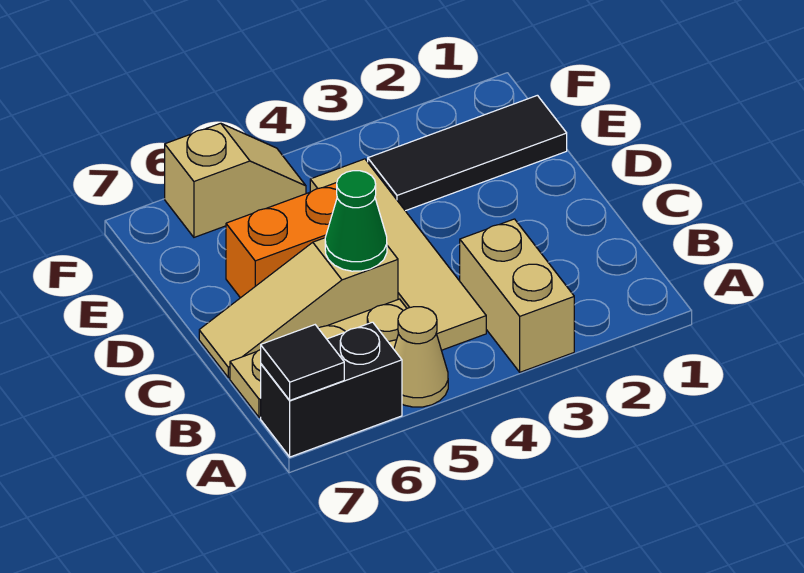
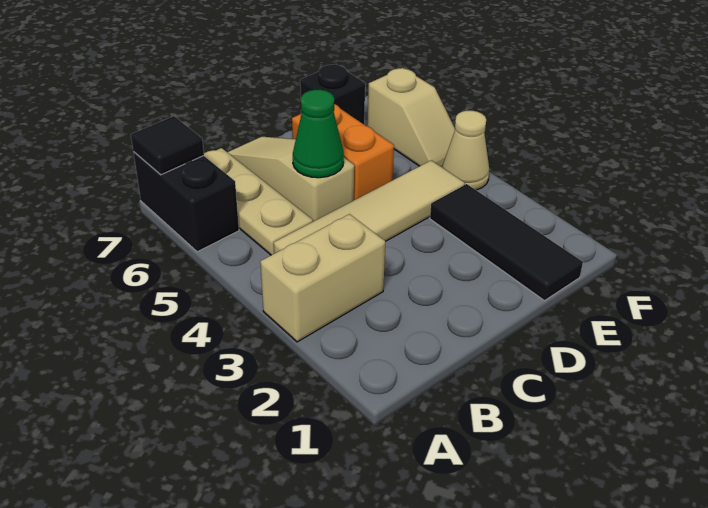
tan cone A5 level 1 -> tan cone F4 level 1
none -> black brick E7 level 1

